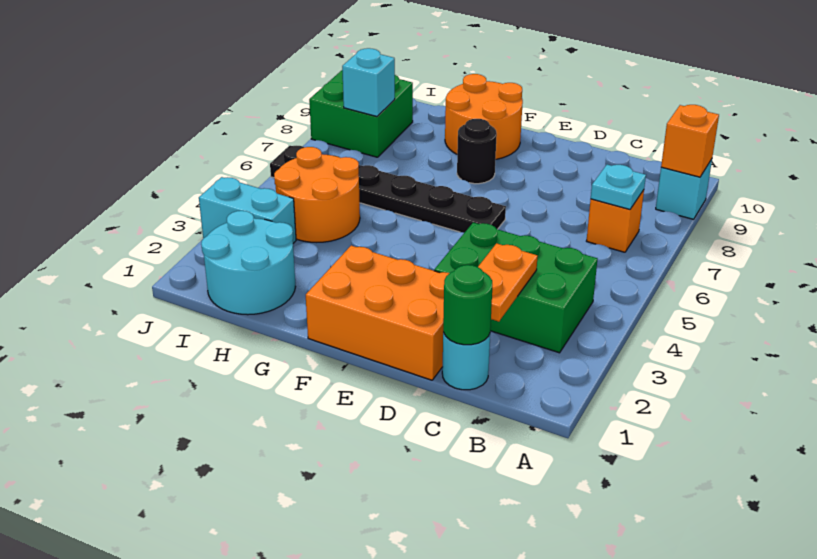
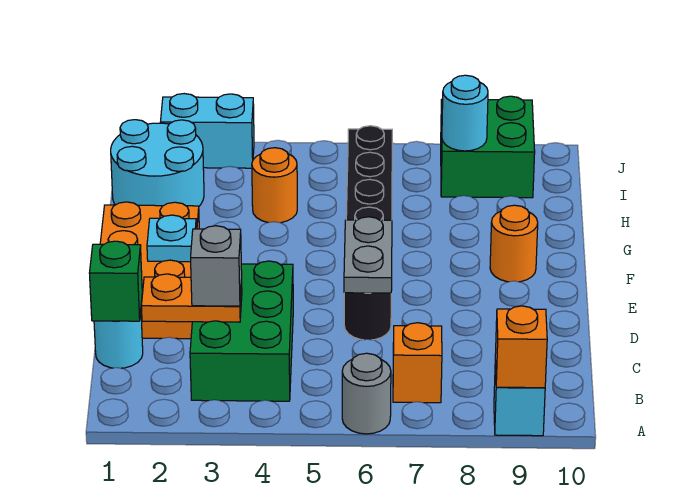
none -> grey round brick A6 level 1
cyan plate B7 level 2 -> cyan plate E2 level 2
green round brick C1 level 2 -> green brick C1 level 2
none -> grey brick C3 level 3
none -> grey plate D6:E6 level 2
black round brick F8 level 1 -> black round brick D6 level 1
orange round brick F9:G10 level 1 -> orange round brick F9 level 1
orange round brick H4:I5 level 1 -> orange round brick H4 level 1
cyan brick I3:J3 level 1 -> cyan brick J2:J3 level 1
cyan brick I8 level 2 -> cyan round brick I8 level 2

